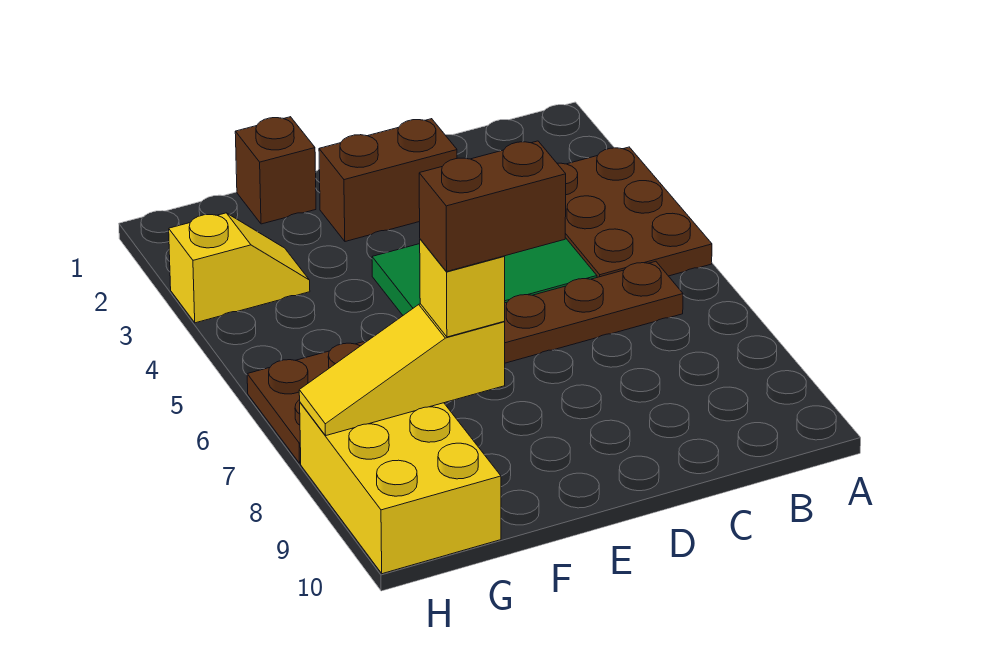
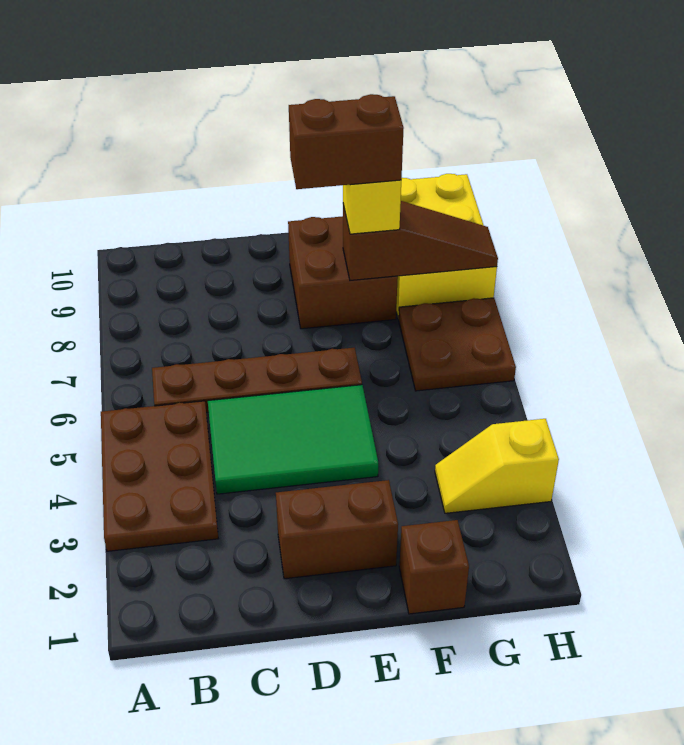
none -> brown brick E8:F9 level 1
yellow slope F8:H8 level 2 top F -> brown slope F8:H8 level 2 top F

